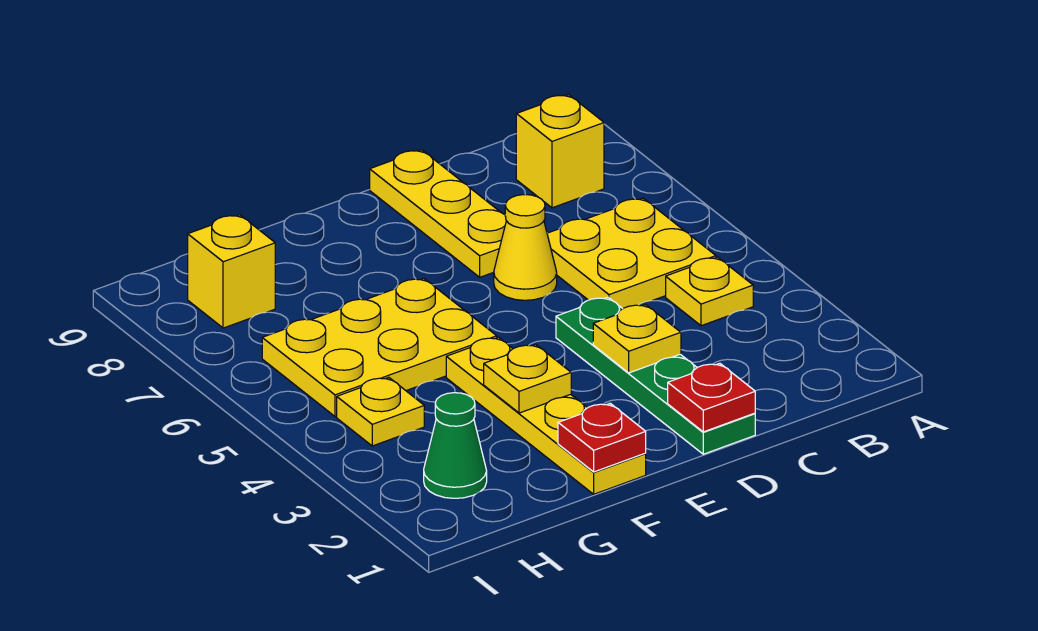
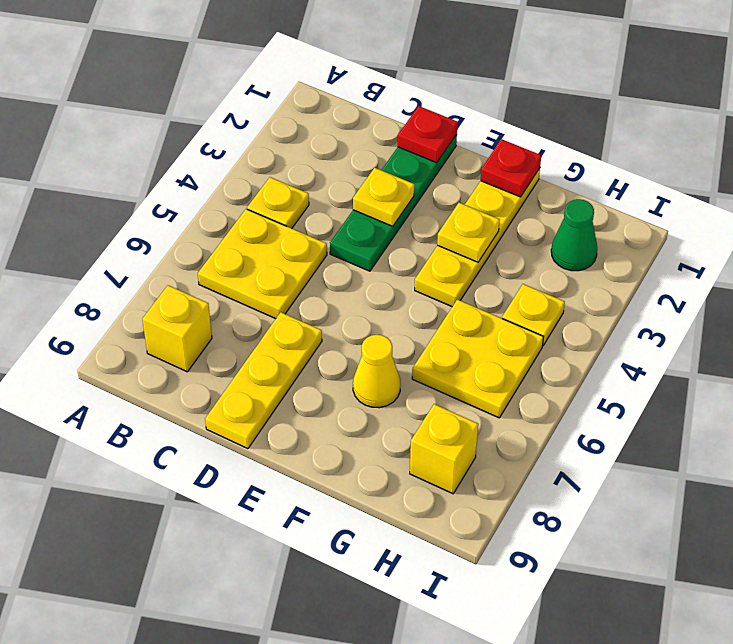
yellow cone D6 level 1 -> yellow cone F7 level 1
yellow plate F5:H6 level 1 -> yellow plate G5:H6 level 1

